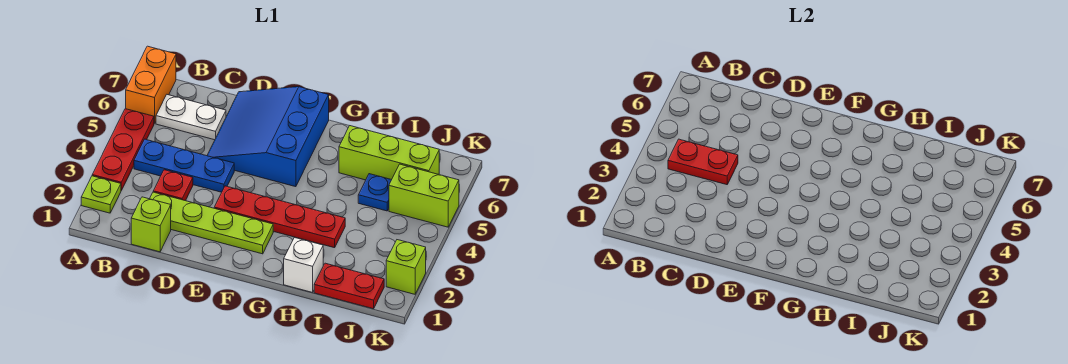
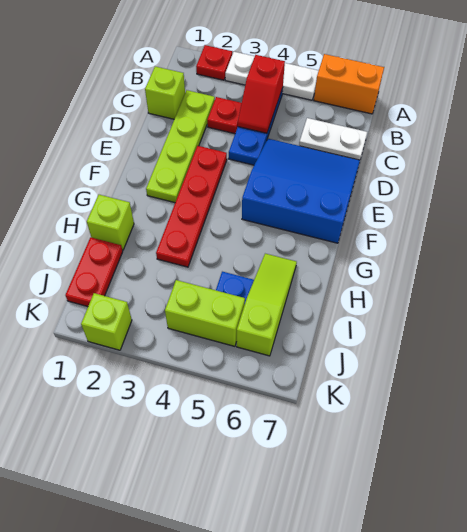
lime plate A2 level 1 -> red plate A2 level 1
red plate A3:A5 level 1 -> white plate A3:A5 level 1
red plate B4:C4 level 2 -> red slope B4:C4 level 2 top B
white plate B6:C6 level 1 -> white plate C6:C7 level 1
white brick H1 level 1 -> lime brick H1 level 1
lime brick H6:J6 level 1 -> lime slope H6:J6 level 1 top J
lime brick J5:K5 level 1 -> lime brick J4:J5 level 1

